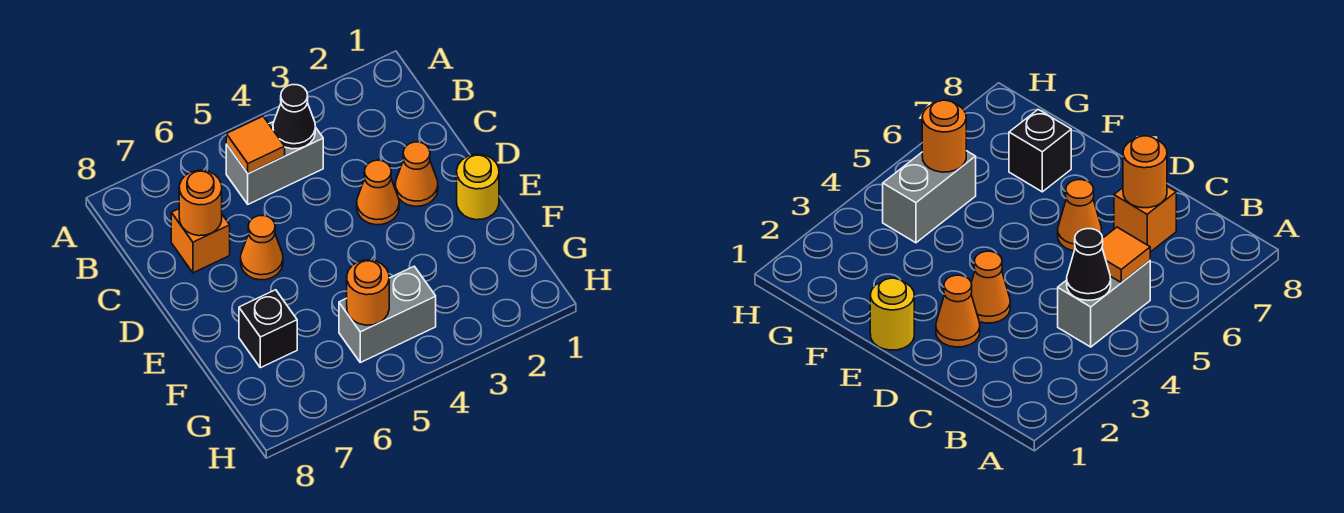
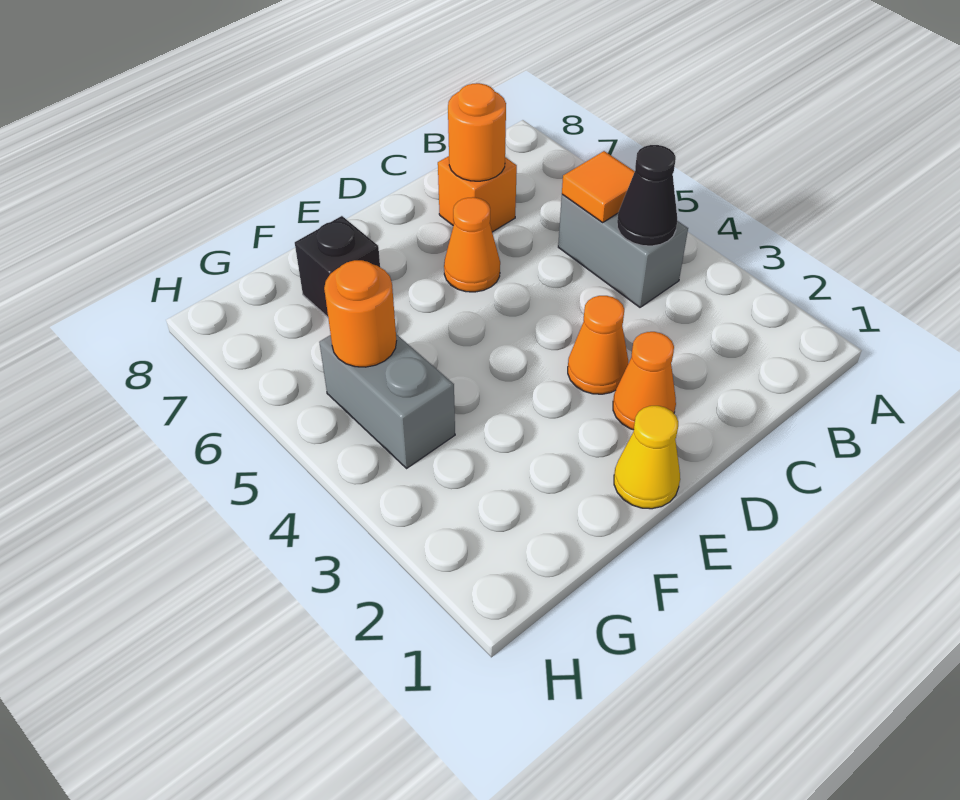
yellow round brick E1 level 1 -> yellow cone E1 level 1

